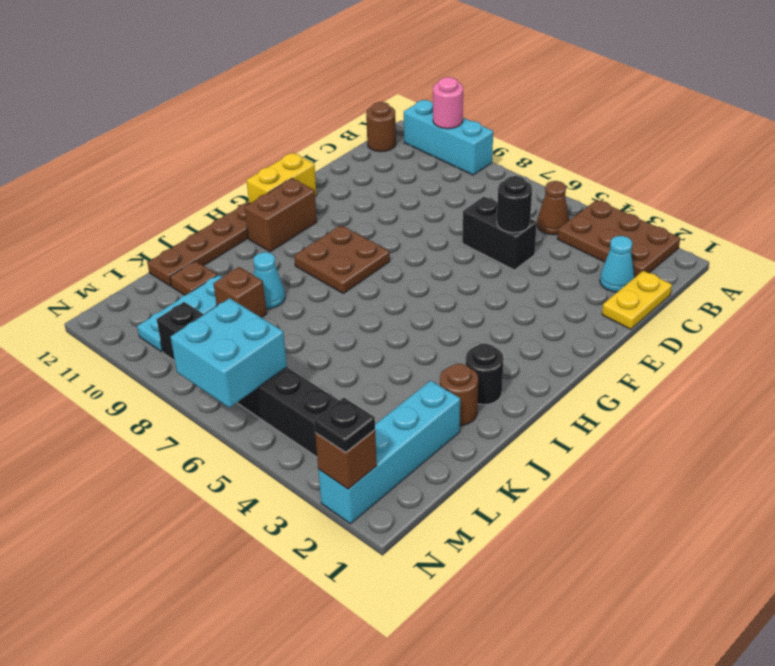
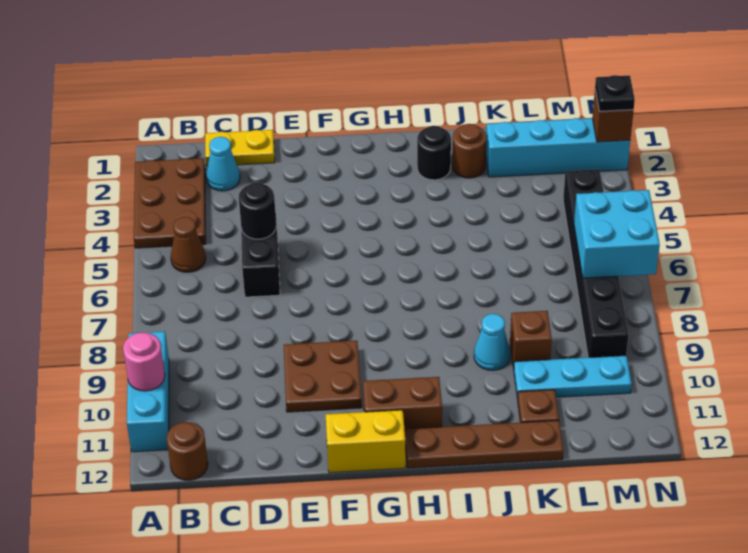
brown plate G8:H9 level 1 -> brown plate E9:F10 level 1

